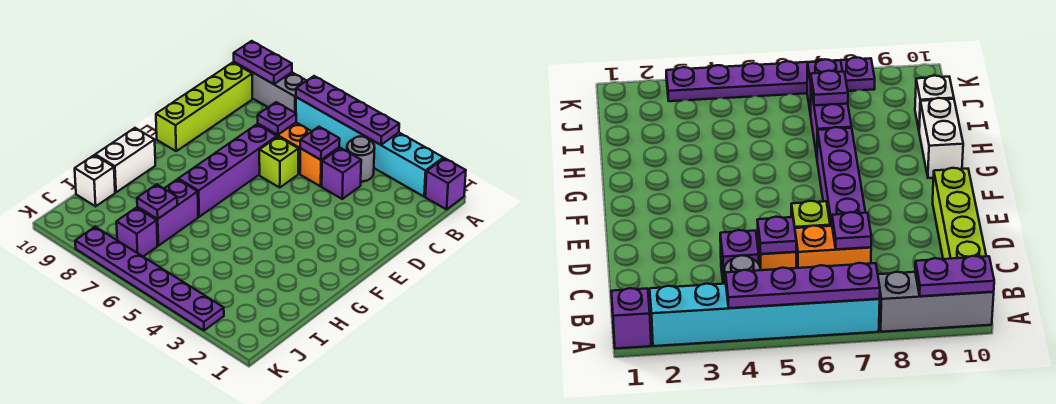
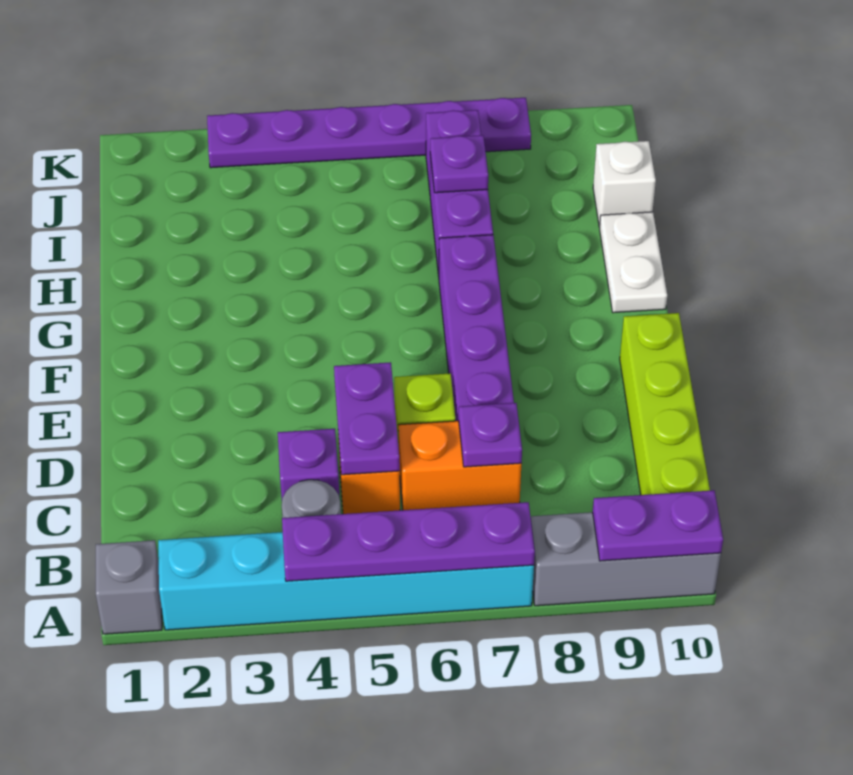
purple brick A1 level 1 -> grey brick A1 level 1
purple plate C5 level 2 -> purple plate C5:D5 level 2
white brick G10:H10 level 1 -> white plate G10:H10 level 1

